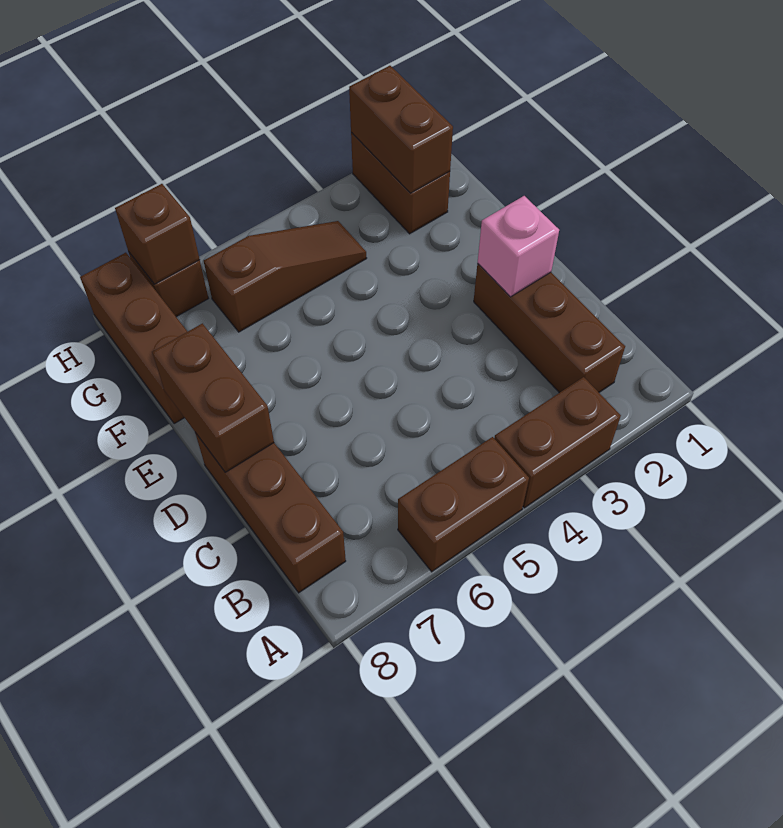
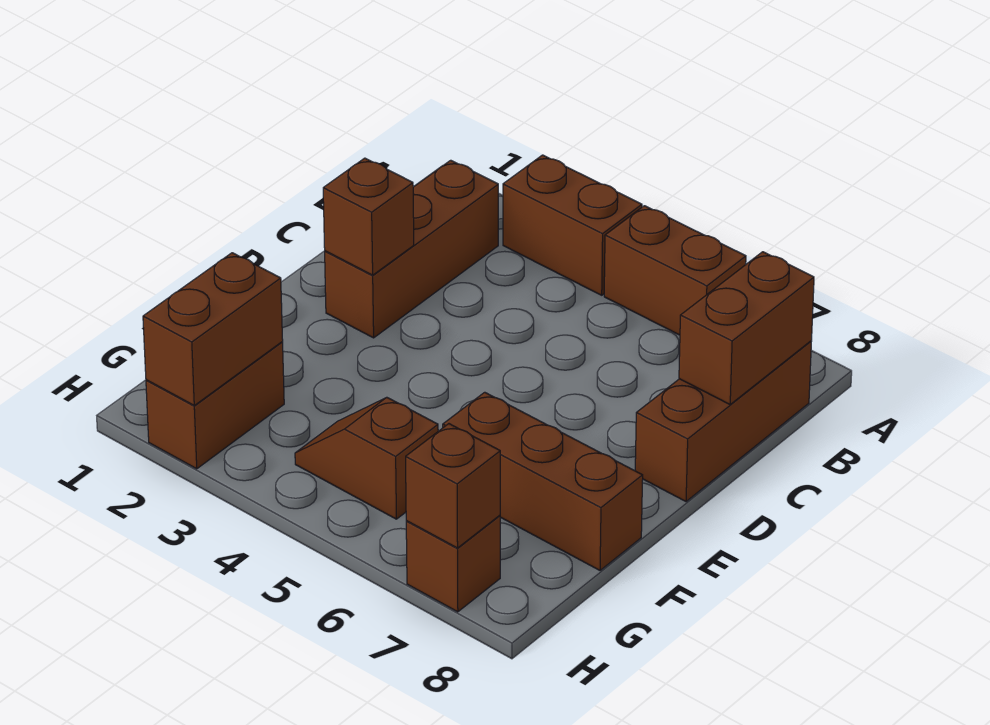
pink brick D2 level 2 -> brown brick D2 level 2
brown brick D8:E8 level 2 -> brown brick B8:C8 level 2
brown brick F8:H8 level 1 -> brown brick F6:F8 level 1
brown slope G4:G6 level 1 top 6 -> brown slope G4:G5 level 1 top 5

